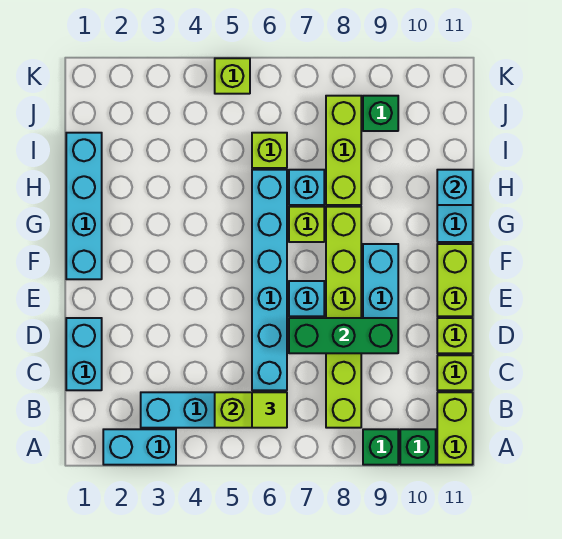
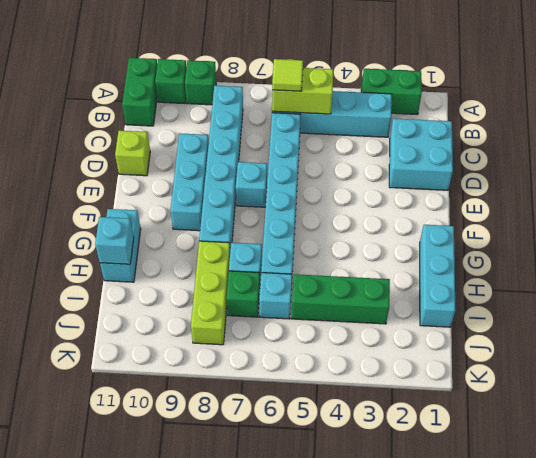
cyan brick A2:A3 level 1 -> green brick A2:A3 level 1
lime brick A11:B11 level 1 -> green brick A11:B11 level 1
lime brick B8:G8 level 1 -> cyan brick B8:G8 level 1
cyan brick C1:D1 level 1 -> cyan brick C1:D2 level 1
lime brick C11 level 1 -> none
green brick D7:D9 level 2 -> green brick I3:I5 level 1
lime brick E11:F11 level 1 -> none
cyan brick F1:I1 level 1 -> cyan brick G1:I1 level 1
lime brick G7 level 1 -> none
lime brick I6 level 1 -> cyan brick I6 level 1
green brick J9 level 1 -> green brick I7 level 1
lime brick K5 level 1 -> none

